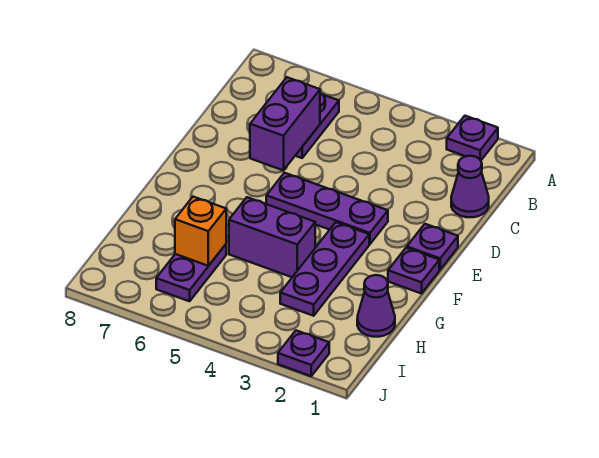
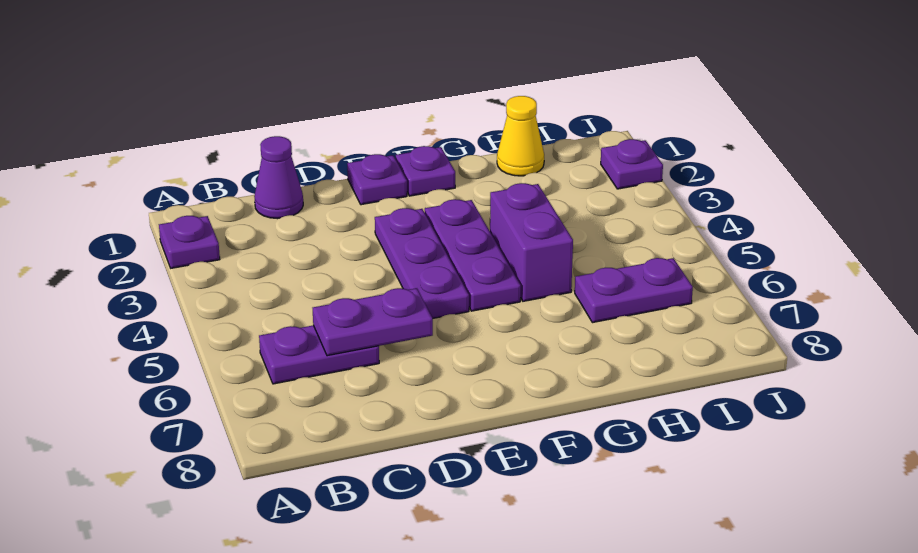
purple brick C6:D6 level 2 -> purple plate C6:D6 level 2
purple plate F3:H3 level 1 -> purple plate F3:F5 level 1
purple cone H1 level 1 -> yellow cone H1 level 1
orange brick H6 level 2 -> none

